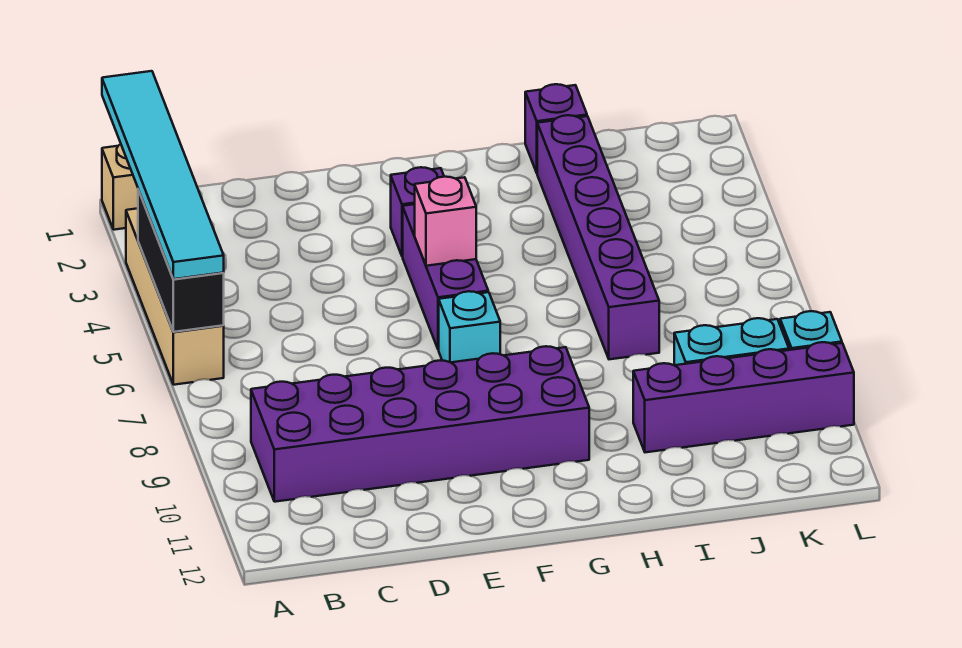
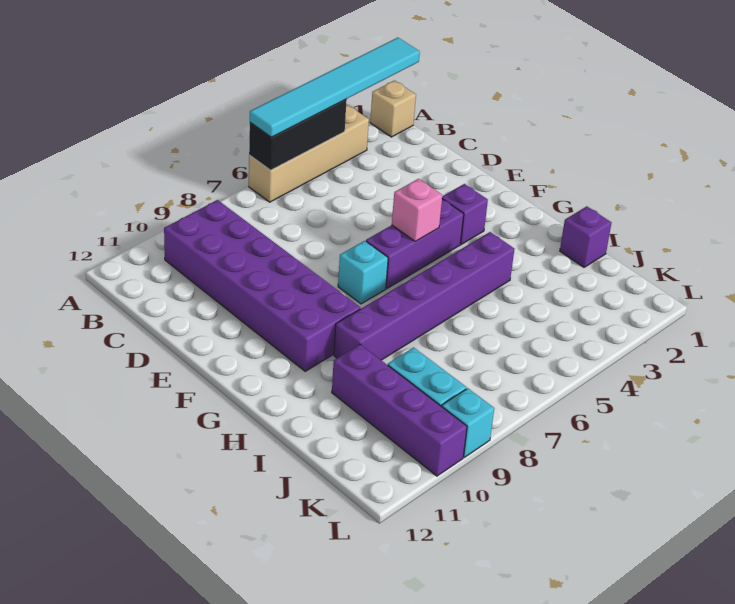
purple brick I2:I7 level 1 -> purple brick H4:H9 level 1

